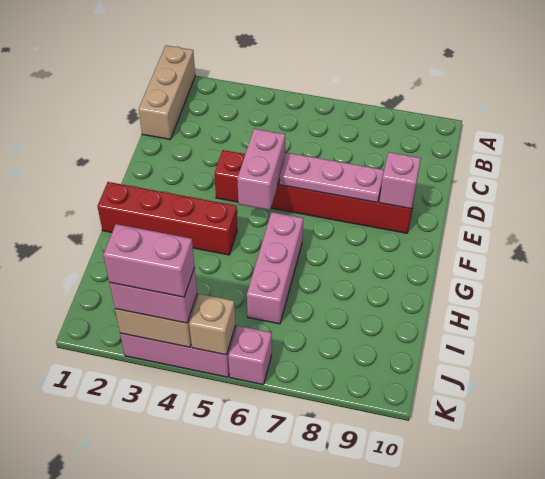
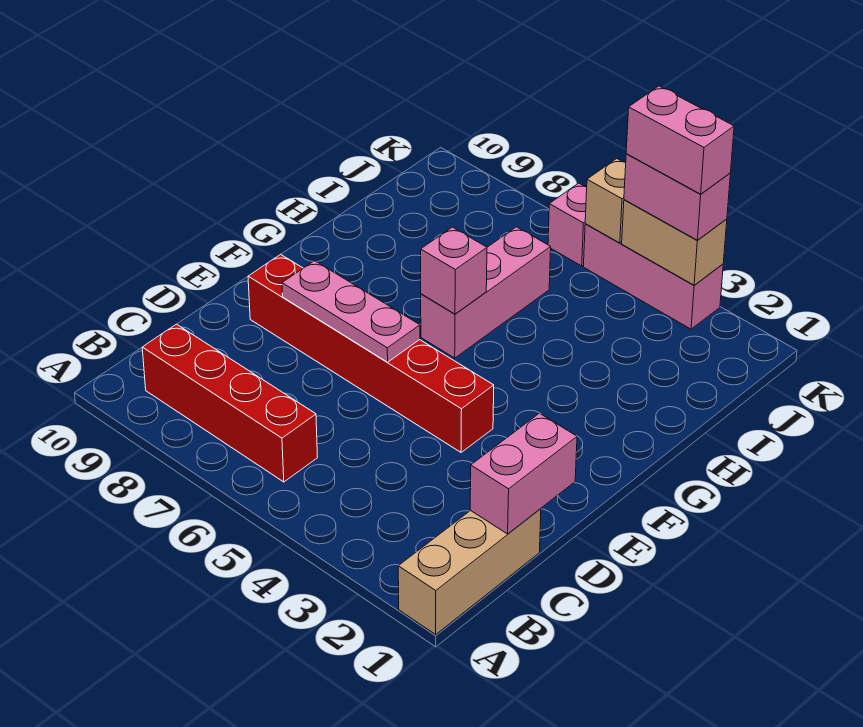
pink brick E5:F5 level 2 -> pink brick C1:D1 level 2
pink brick E9 level 2 -> pink brick G6 level 2
red brick G1:G4 level 1 -> red brick B6:B9 level 1

